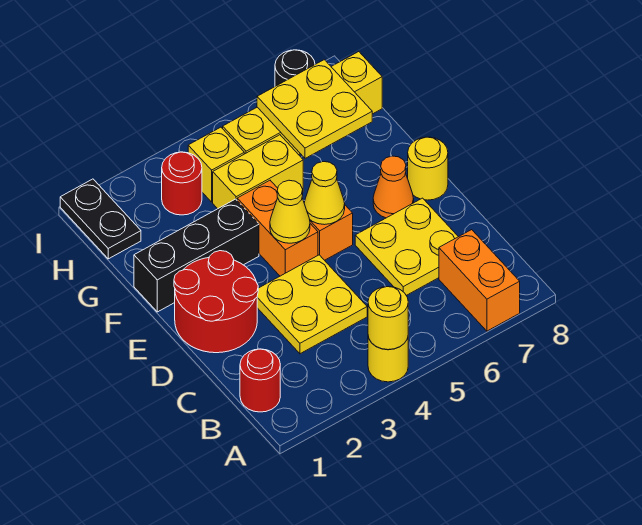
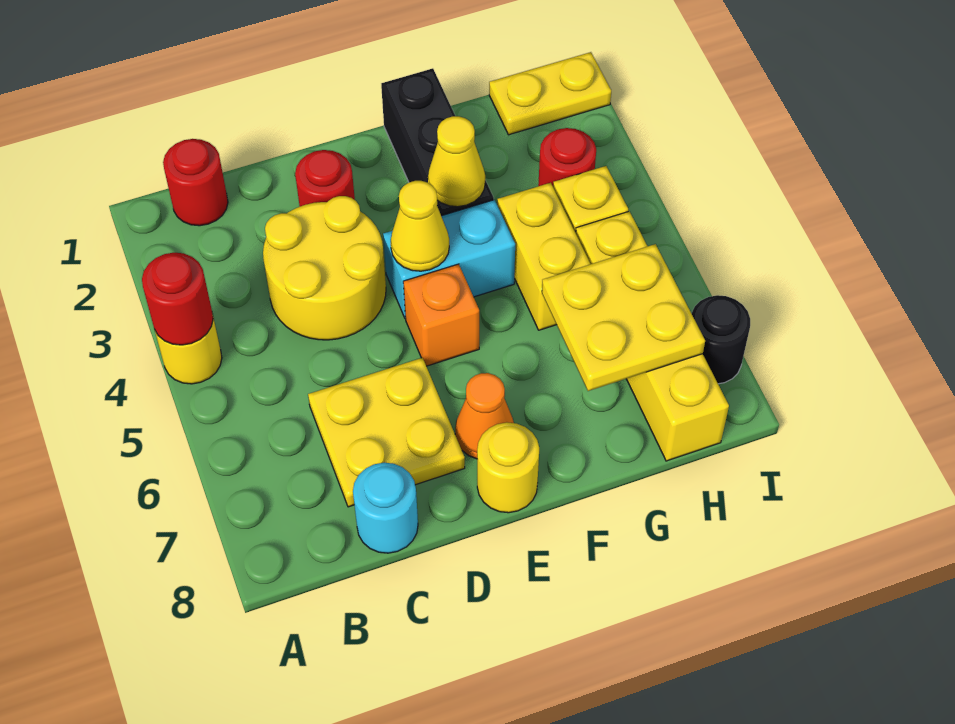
yellow round brick A4 level 2 -> red round brick A4 level 2
orange brick A7:B7 level 1 -> none
yellow plate C3:D4 level 1 -> yellow round brick C3:D4 level 1
none -> cyan round brick C8 level 1
red round brick D1:E2 level 1 -> red round brick D2 level 1
orange brick E4:F4 level 1 -> cyan brick E4:F4 level 1
yellow cone E5 level 2 -> yellow cone F3 level 2
black plate H1:I1 level 1 -> yellow plate H1:I1 level 1

